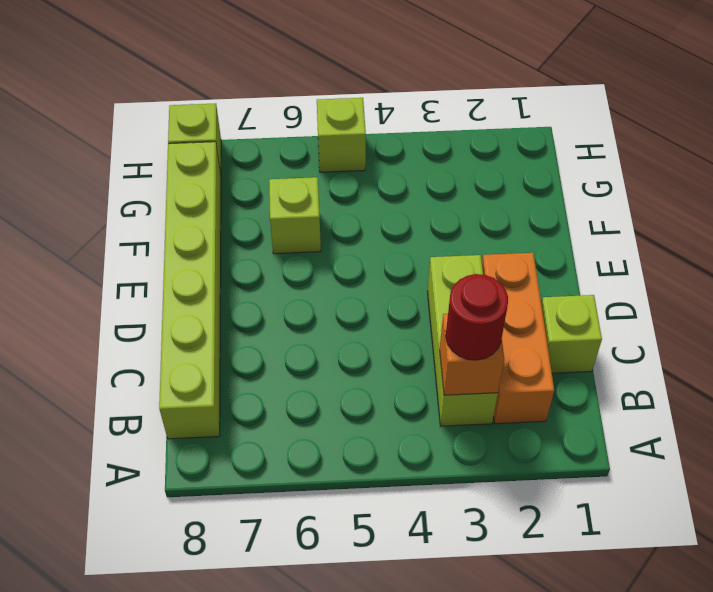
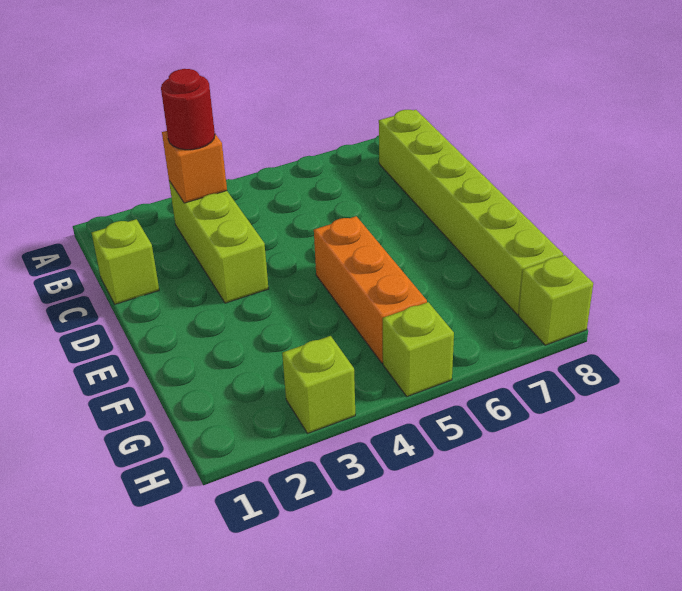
orange brick B2:D2 level 1 -> orange brick E5:G5 level 1
lime brick F6 level 1 -> lime brick H3 level 1

